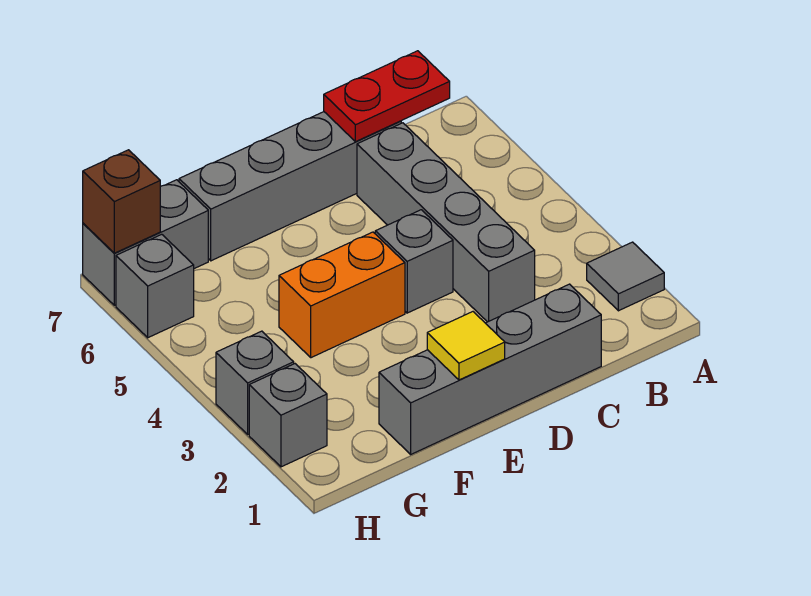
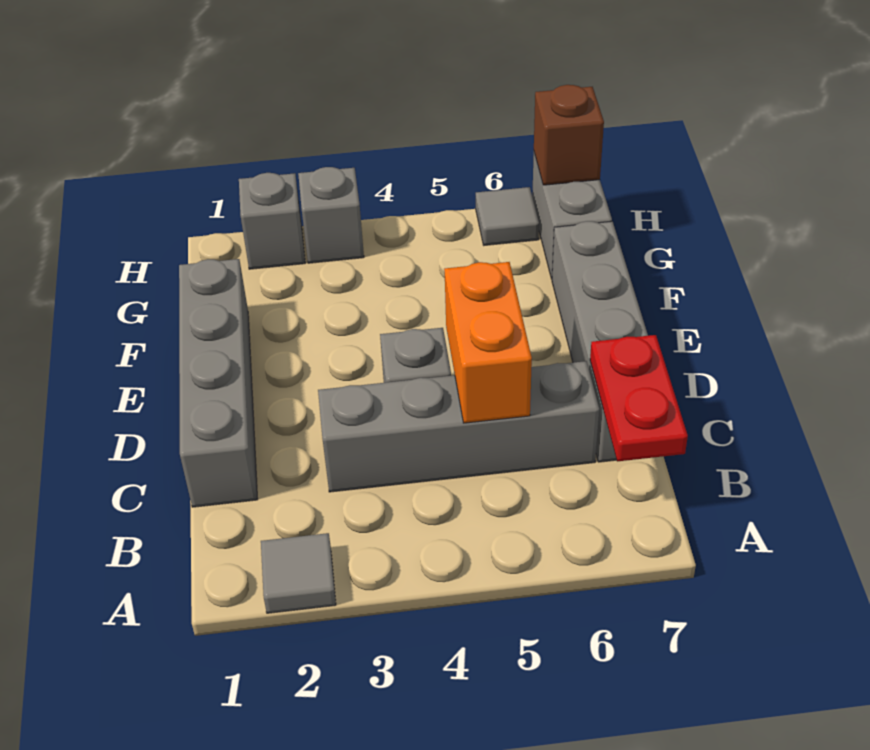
yellow tile E1 level 2 -> none
orange brick E4:F4 level 1 -> orange brick C5:D5 level 2
grey brick H6 level 1 -> grey tile H6 level 1

